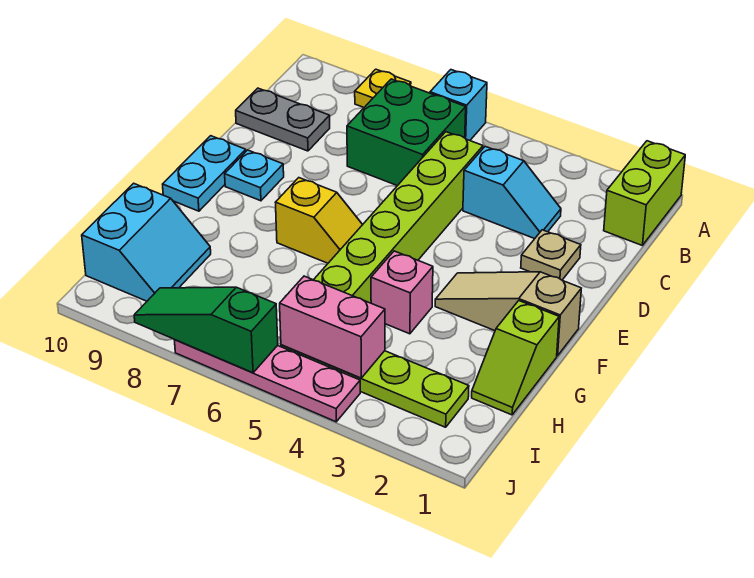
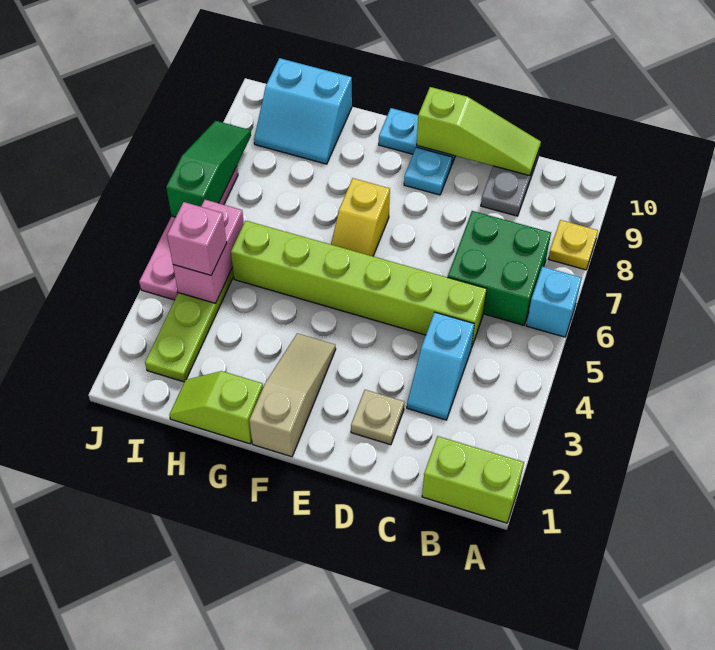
none -> lime slope C10:E10 level 2 top E
pink brick G4 level 1 -> pink brick I4 level 3

